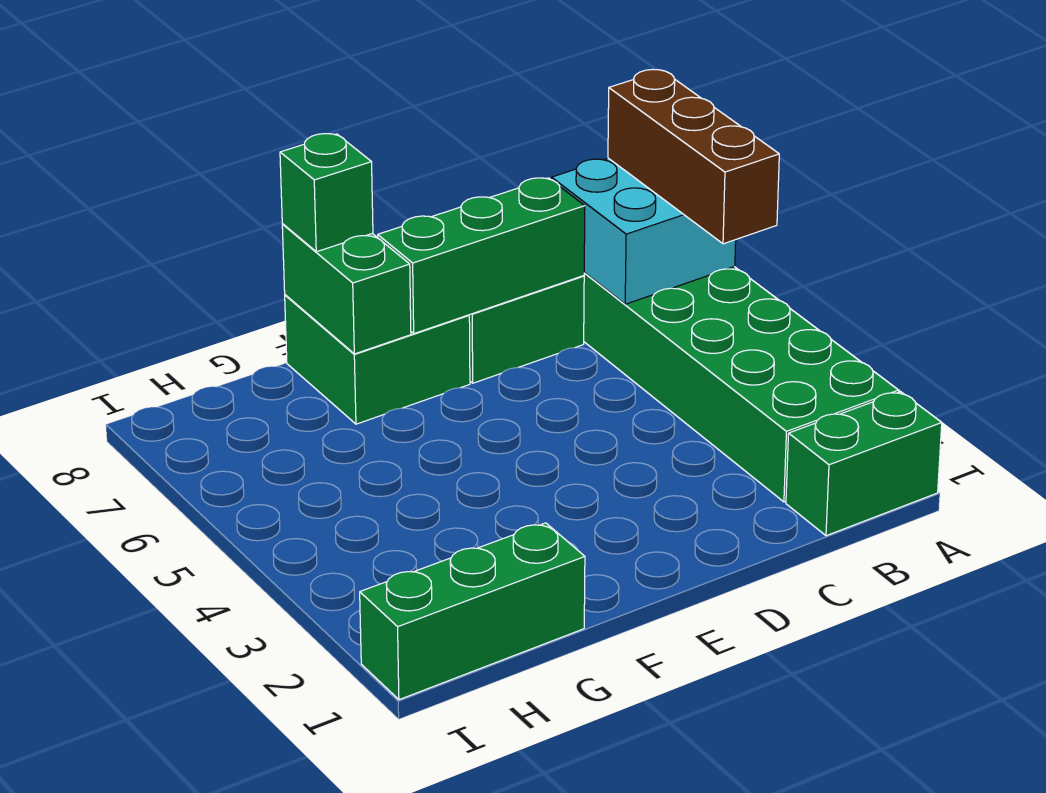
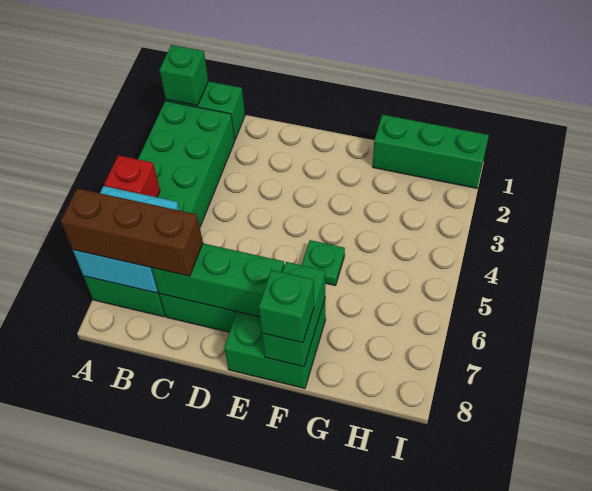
none -> green brick A1 level 2
none -> red brick A5 level 2
brown brick A5:A7 level 3 -> brown brick A7:C7 level 3
none -> green plate F5 level 1

